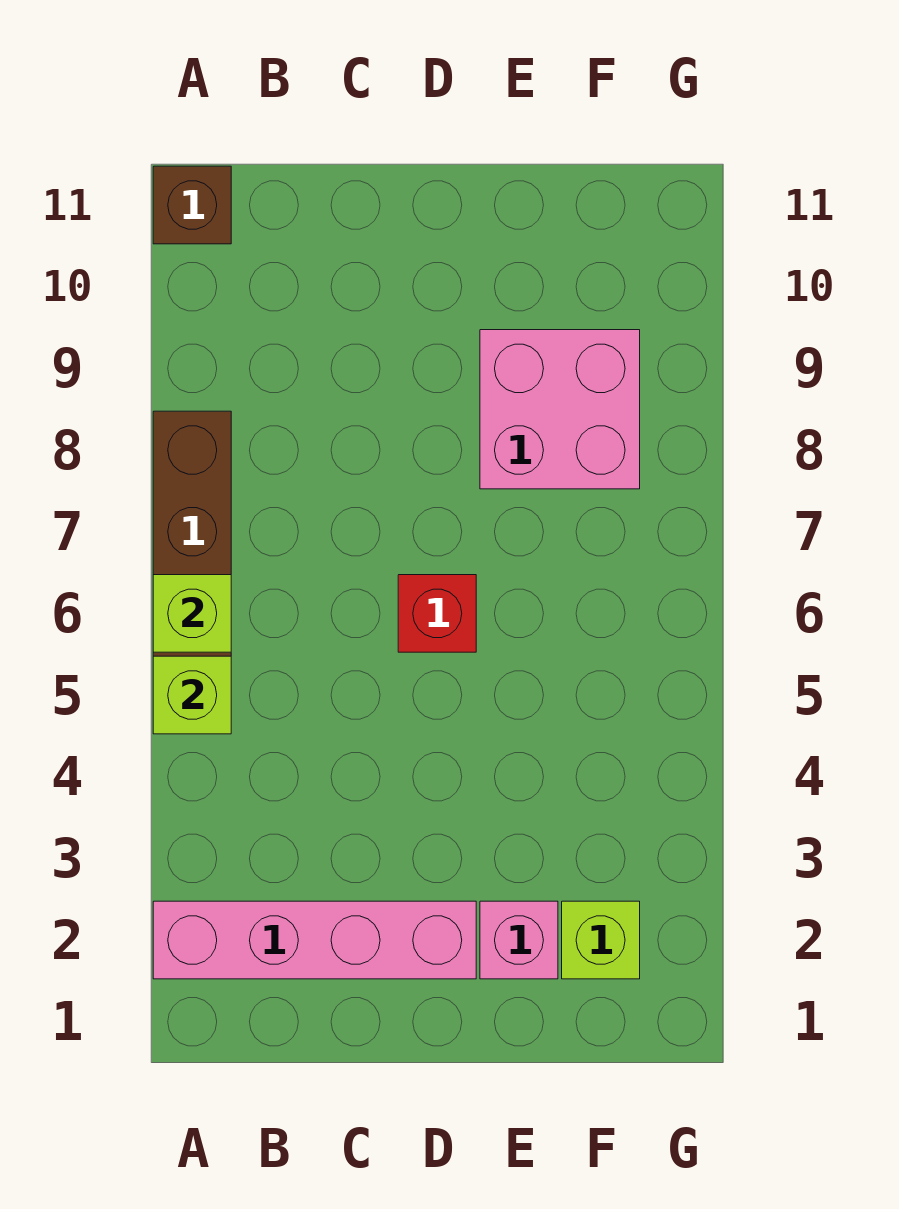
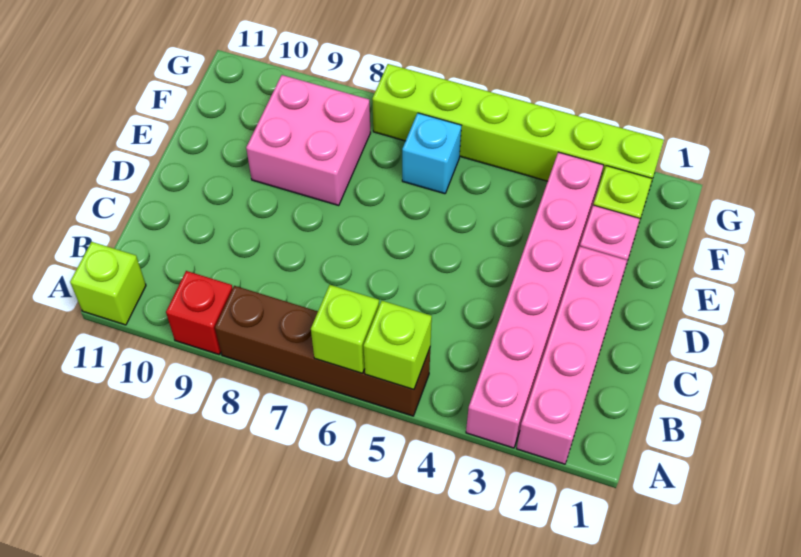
none -> pink brick A3:F3 level 1
brown brick A11 level 1 -> lime brick A11 level 1
red brick D6 level 1 -> red brick A9 level 1
none -> cyan brick F6 level 1
none -> lime brick G2:G7 level 1

